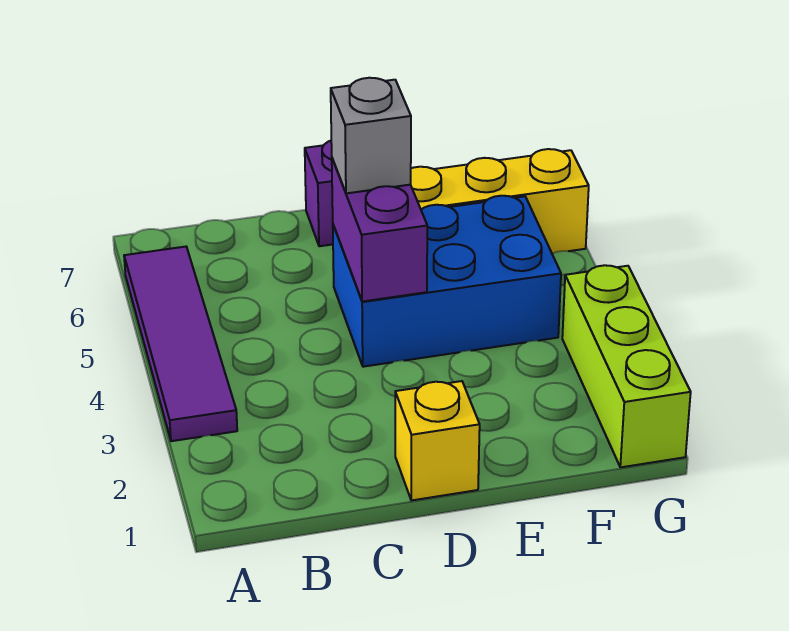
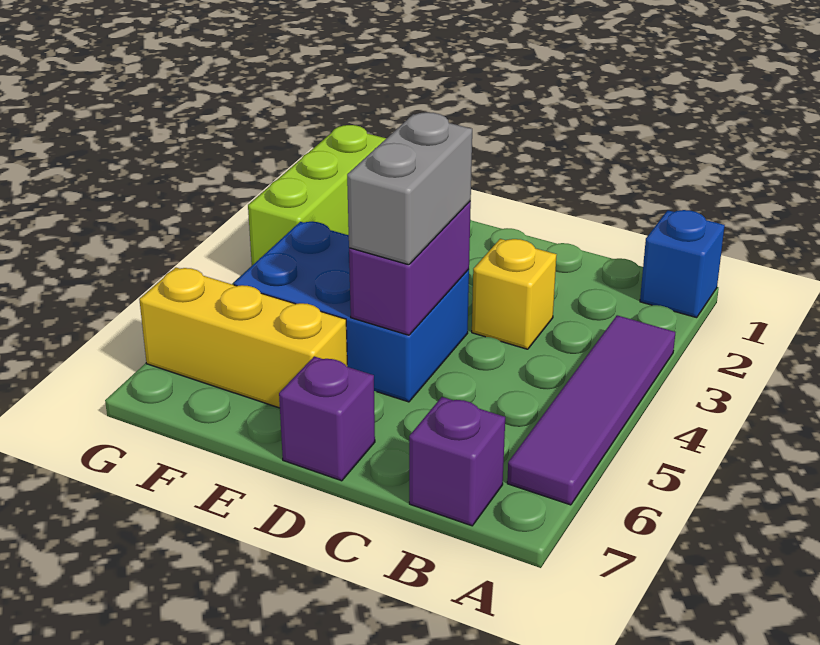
none -> blue brick A1 level 1
none -> purple brick B7 level 1
yellow brick D1 level 1 -> yellow brick C3 level 1
grey brick D5 level 3 -> grey brick D4:D5 level 3

